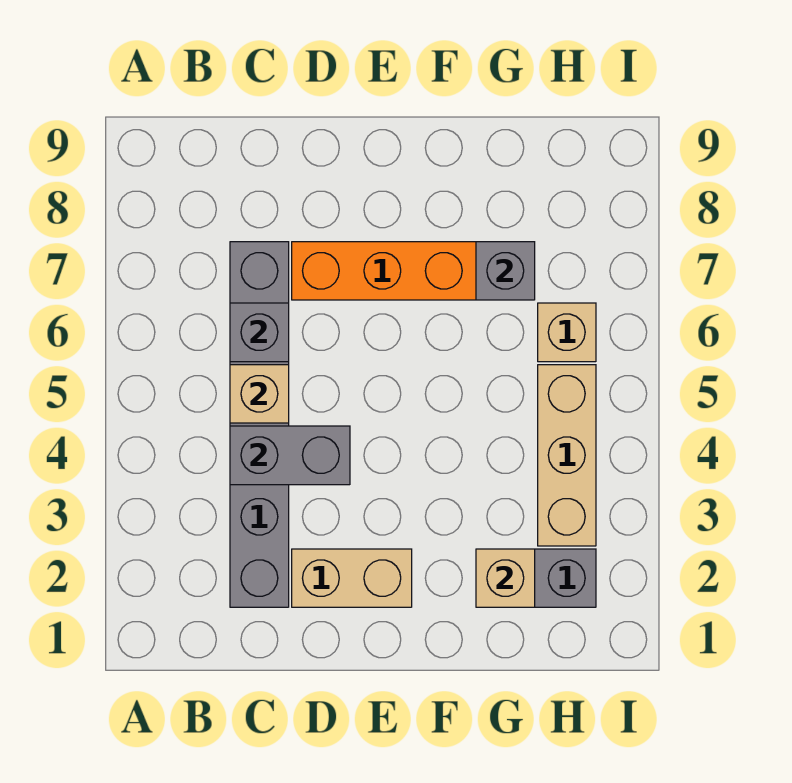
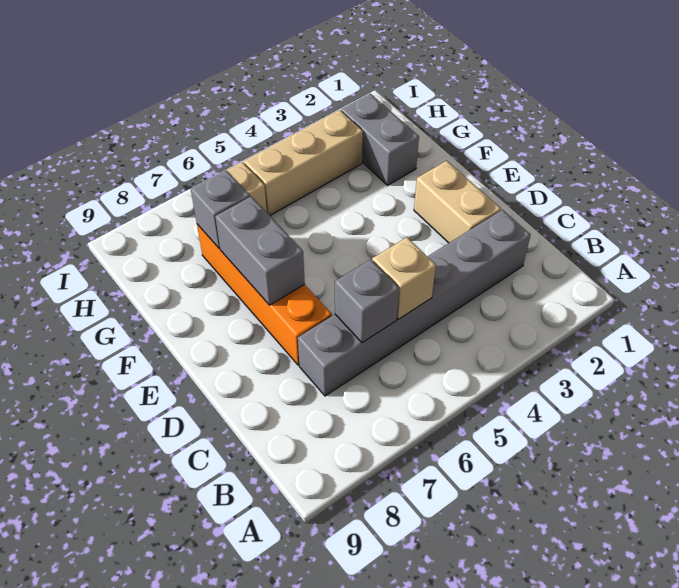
grey brick C4:D4 level 2 -> grey brick E7:F7 level 2
tan brick G2 level 2 -> none

